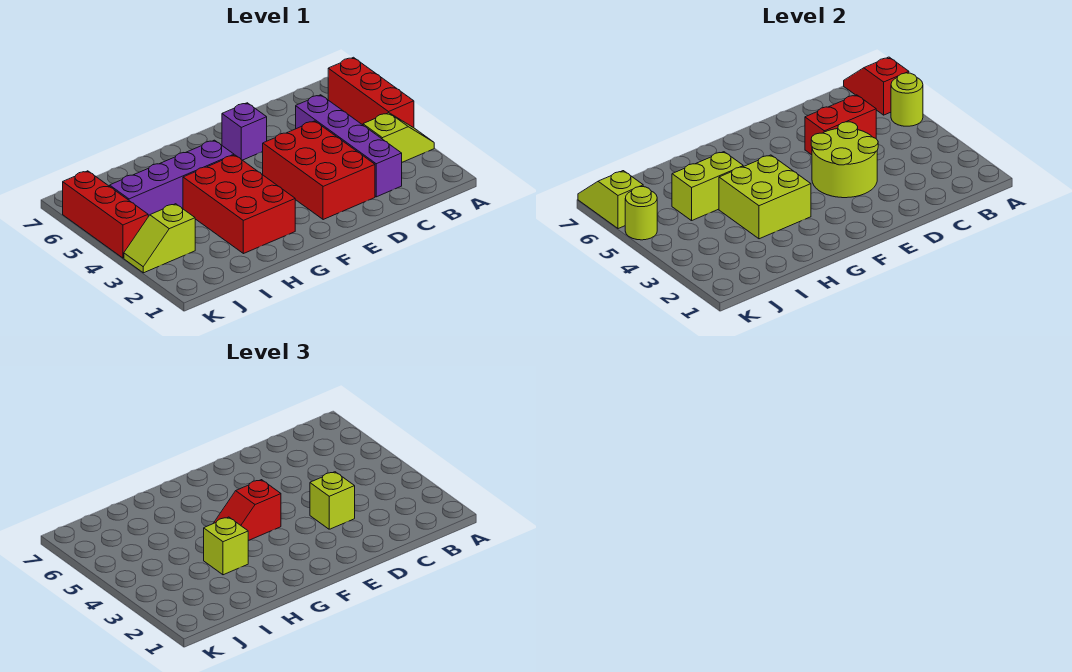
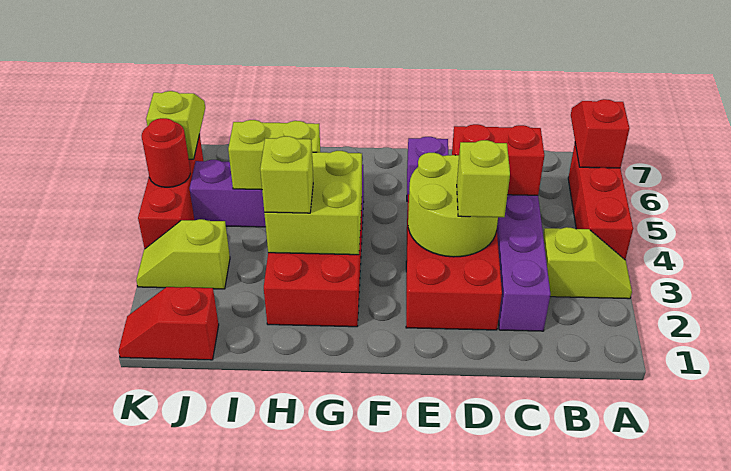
lime round brick A5 level 2 -> none
red slope F4:G4 level 3 top F -> red slope J1:K1 level 1 top J
lime round brick K5 level 2 -> red round brick K5 level 2

